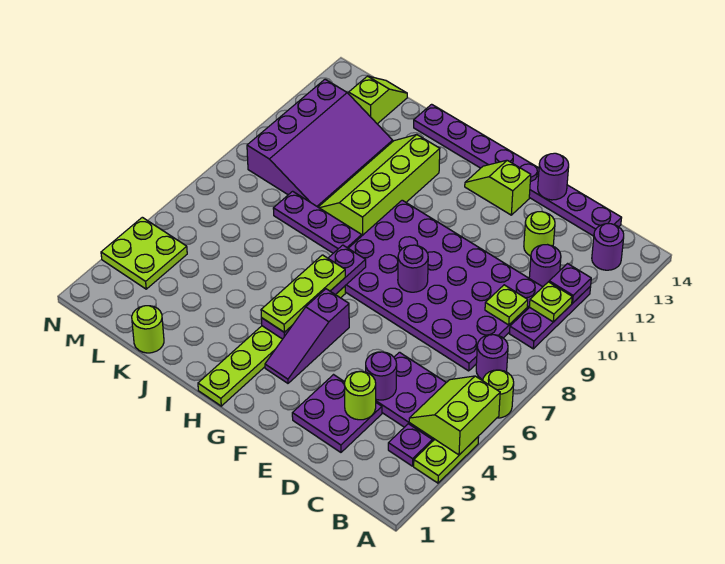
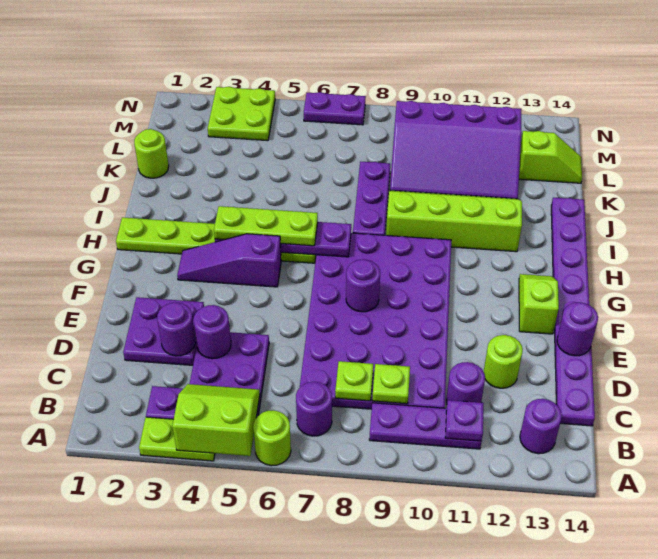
lime plate B10 level 2 -> lime plate C8 level 2
lime round brick D3 level 2 -> purple round brick D3 level 2
none -> purple plate N6:N7 level 1

